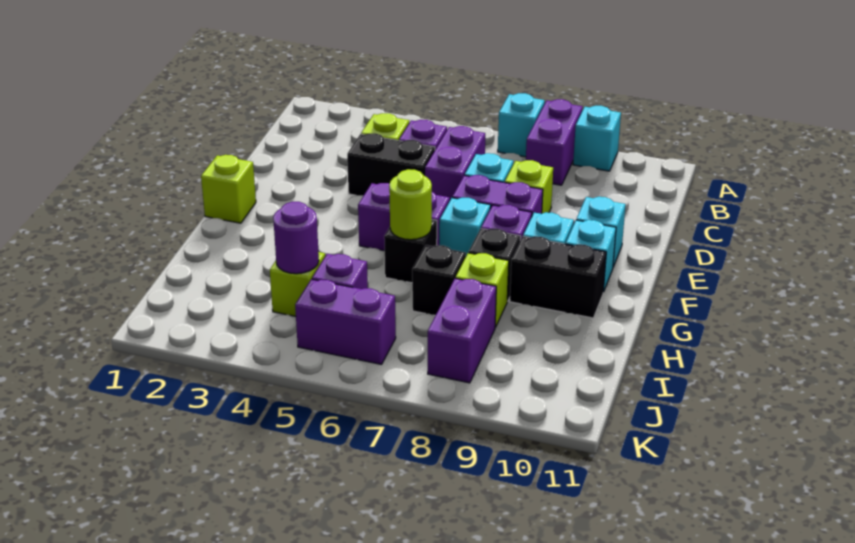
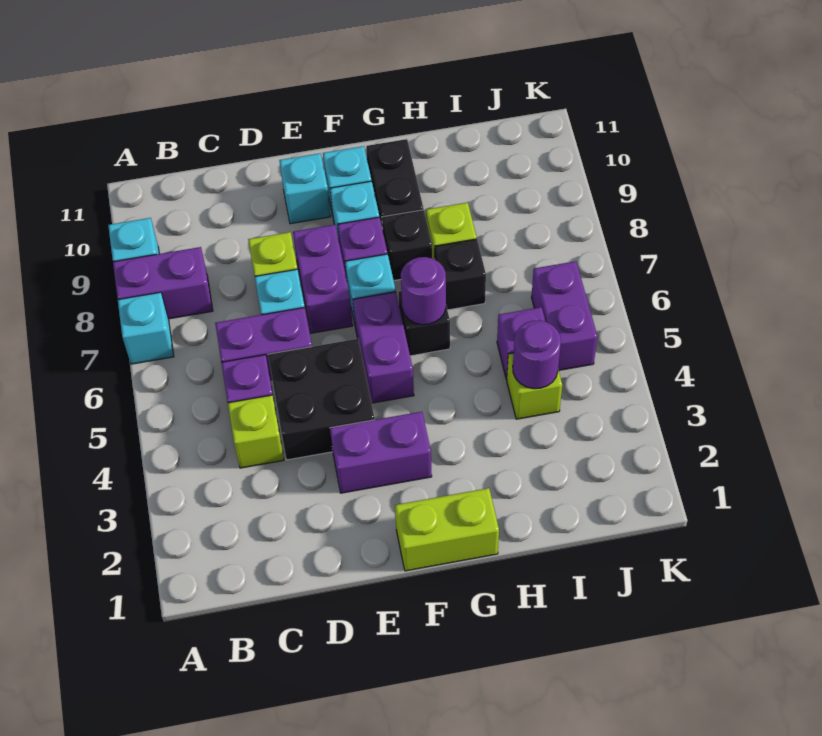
black brick D4:D5 level 1 -> black brick D4:E5 level 1
lime brick F1 level 1 -> lime brick F1:G1 level 1
lime round brick G6 level 2 -> purple round brick G6 level 2
purple brick I8:J8 level 1 -> purple brick E3:F3 level 1

